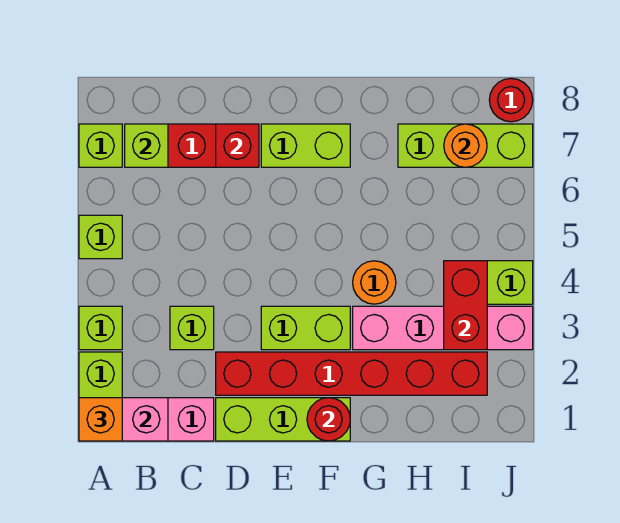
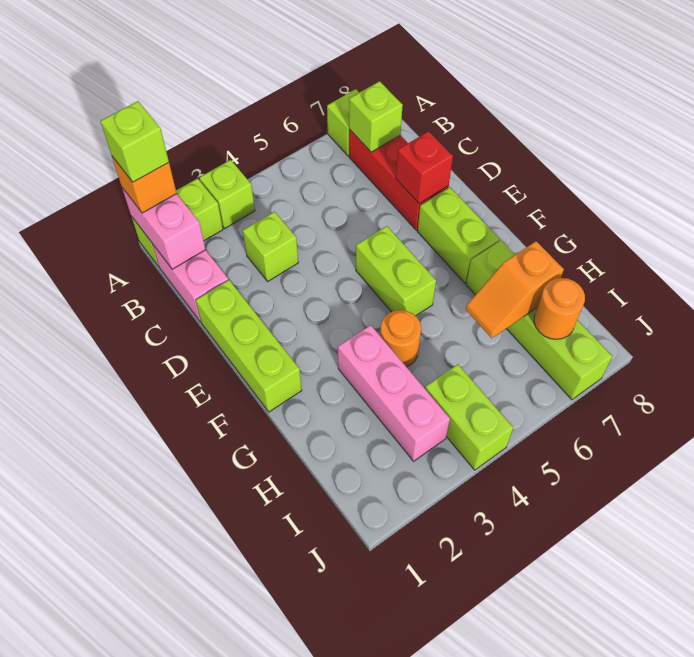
lime brick A5 level 1 -> lime brick A1 level 4
red brick D2:I2 level 1 -> none
lime brick E3:F3 level 1 -> lime brick E5:F5 level 1
red round brick F1 level 2 -> none
pink brick G3:J3 level 1 -> pink brick G3:I3 level 1
none -> orange slope H6:H7 level 2 top 7
lime brick H7:J7 level 1 -> lime brick G7:J7 level 1
red brick I3:I4 level 2 -> none
red round brick J8 level 1 -> none

